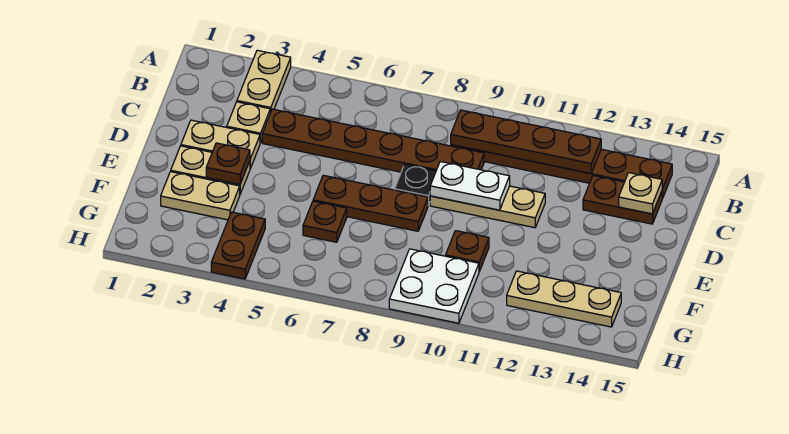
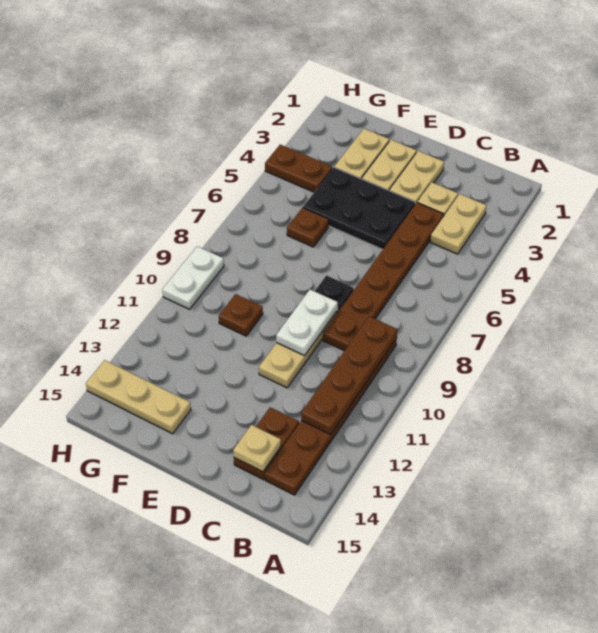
tan plate A3:B3 level 1 -> tan plate B3:B4 level 1
none -> black plate D4:F5 level 1
brown plate E3 level 2 -> none
brown plate E6:E8 level 1 -> none
white plate G9:H10 level 1 -> white plate H9:H10 level 1
tan plate G12:G14 level 1 -> tan plate F14:H14 level 1

